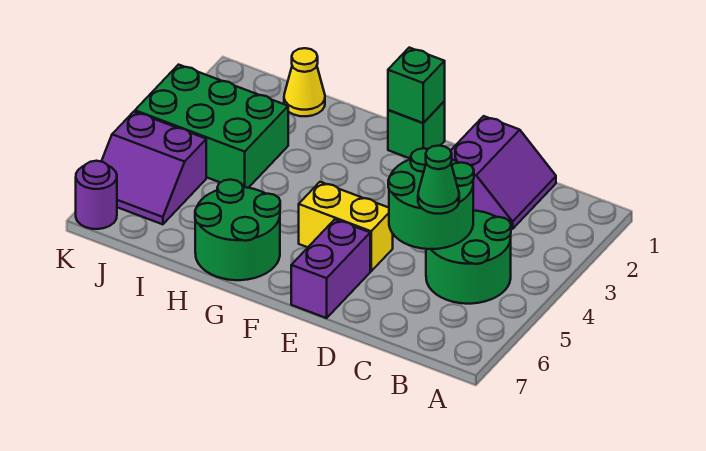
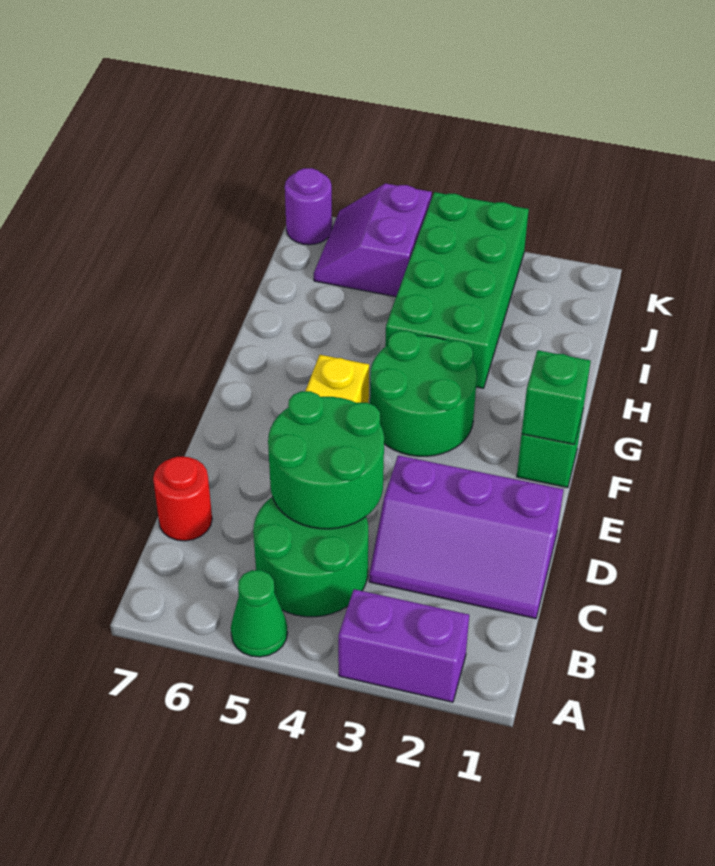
purple slope C1:D2 level 1 top D -> purple slope C1:D3 level 1 top D
green cone C5 level 3 -> green cone A5 level 1
none -> red round brick C7 level 1
purple brick E6:E7 level 1 -> purple brick A2:A3 level 1
green round brick G6:H7 level 1 -> green round brick F3:G4 level 1
yellow cone I1 level 1 -> none
green brick I3:K4 level 1 -> green brick H3:K4 level 1

